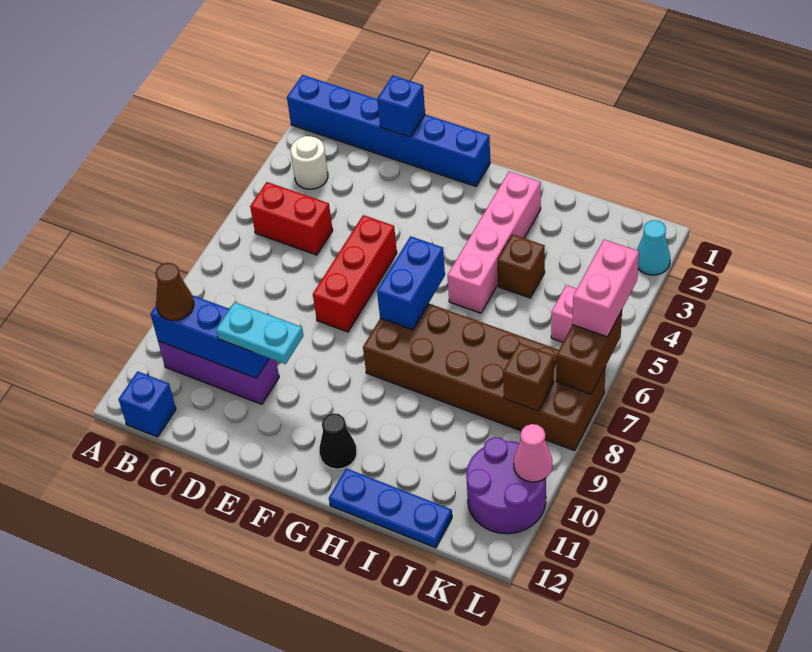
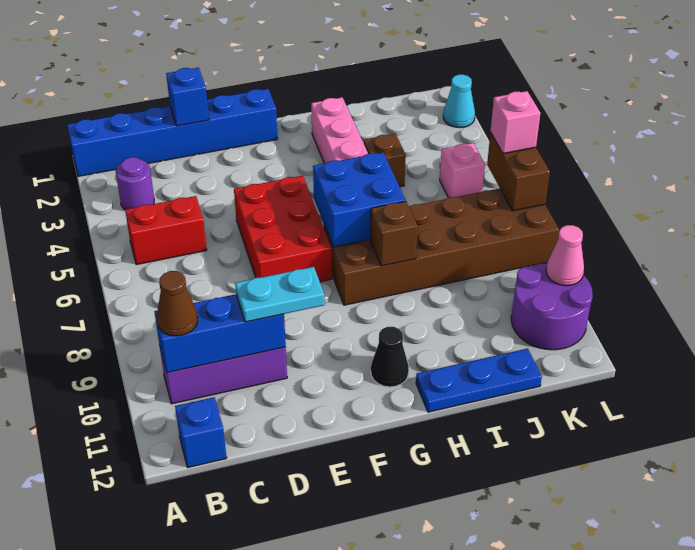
white round brick B3 level 1 -> purple round brick B3 level 1
red brick E5:E7 level 1 -> red brick E5:F7 level 1
blue brick G6:G7 level 2 -> blue brick G6:H7 level 2
brown brick K8 level 2 -> brown brick H8 level 2
pink brick L5:L6 level 3 -> pink brick L6 level 3

